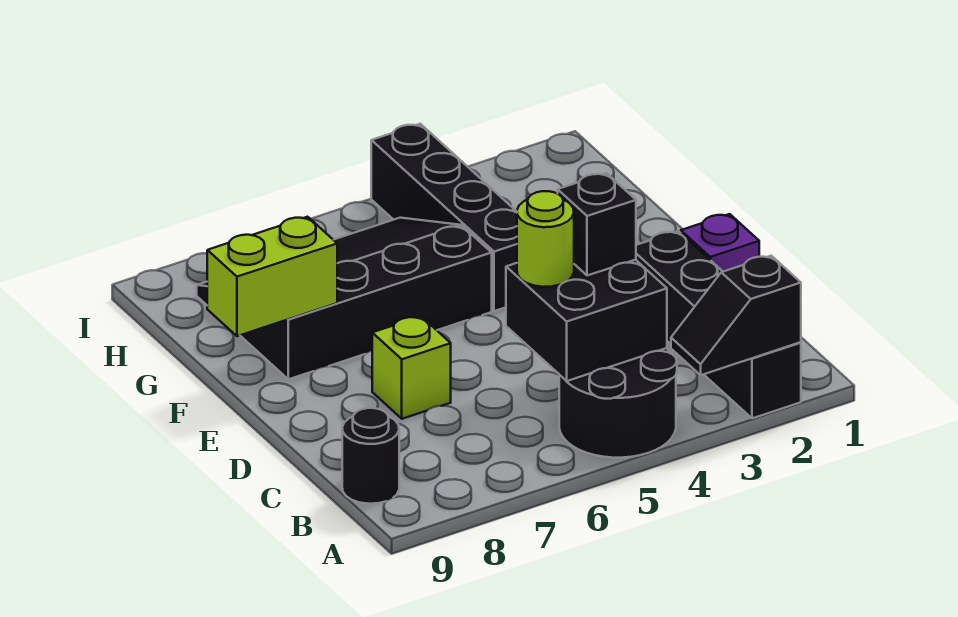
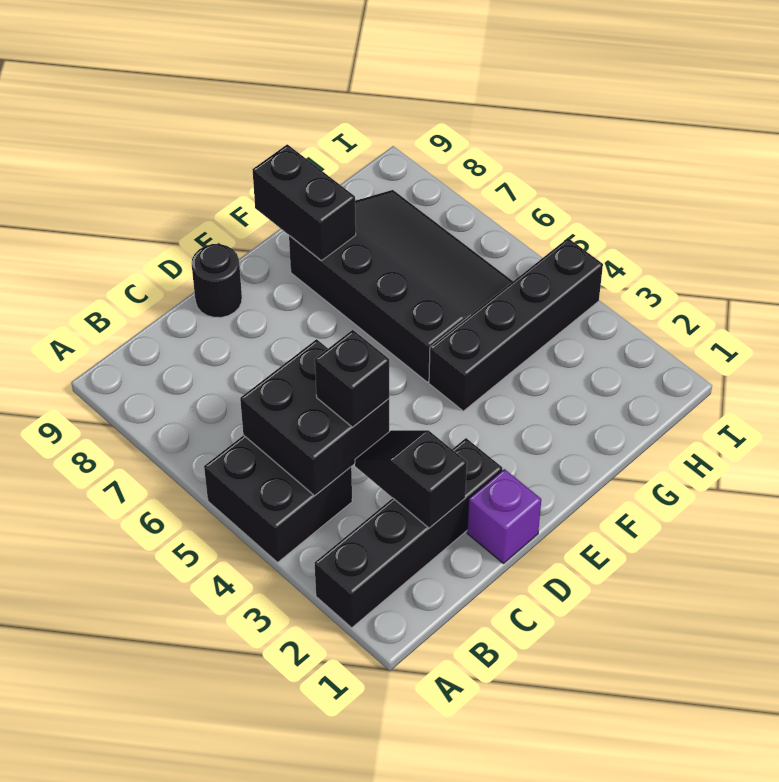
black slope A2:A3 level 2 top 2 -> black slope C2:C3 level 2 top 2
black round brick A4:B5 level 1 -> black brick A4:B5 level 1
black round brick B9 level 1 -> black round brick D9 level 1
lime round brick C5 level 3 -> none
lime brick D7 level 1 -> none
lime brick F8:F9 level 2 -> black brick F8:F9 level 2

